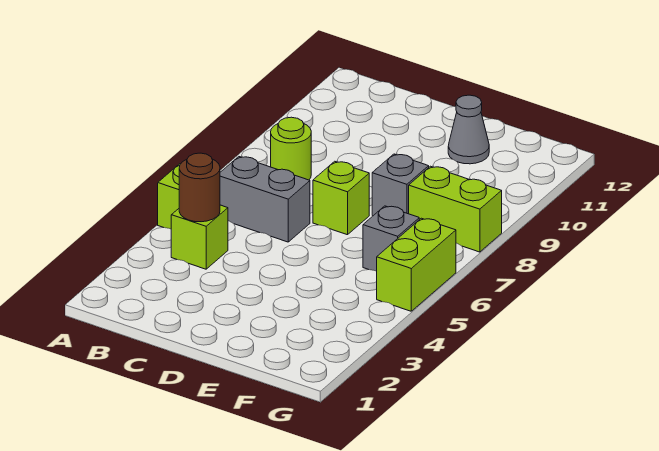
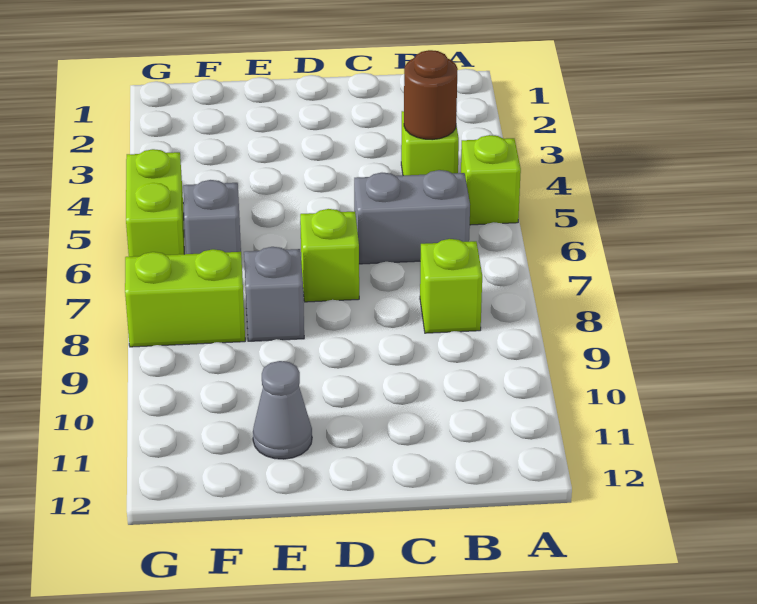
lime round brick B8 level 1 -> lime brick B8 level 1

